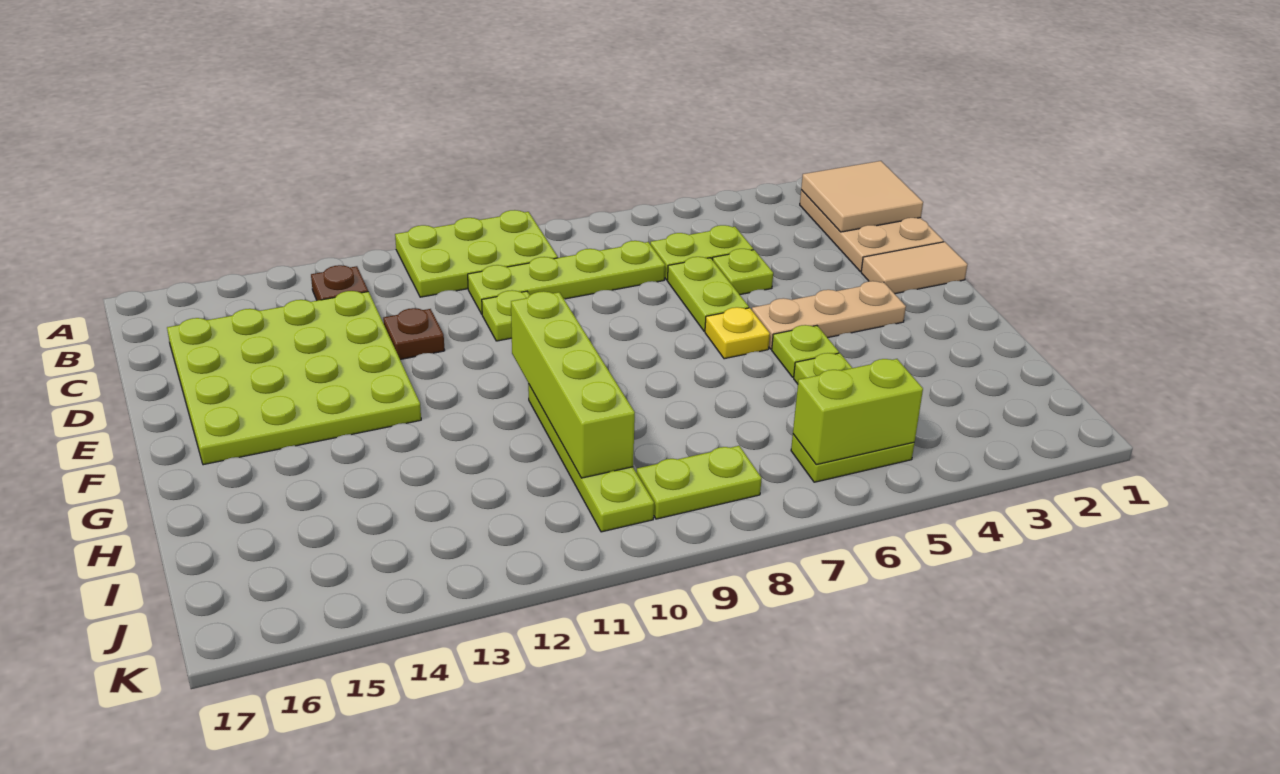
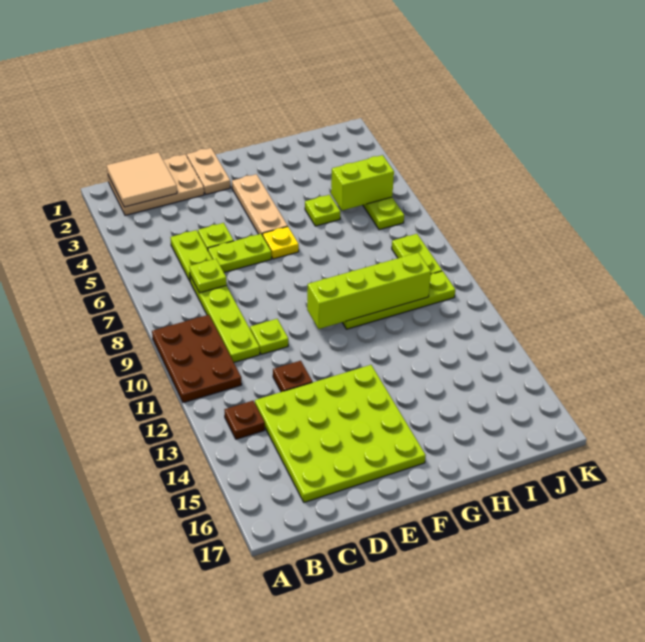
lime plate A9:B11 level 1 -> brown plate A9:B11 level 1
tan tile E1:E2 level 1 -> tan plate E1:E2 level 1
lime plate G5 level 1 -> lime plate C7 level 2
lime brick J5:J6 level 2 -> lime brick I5:J5 level 2

